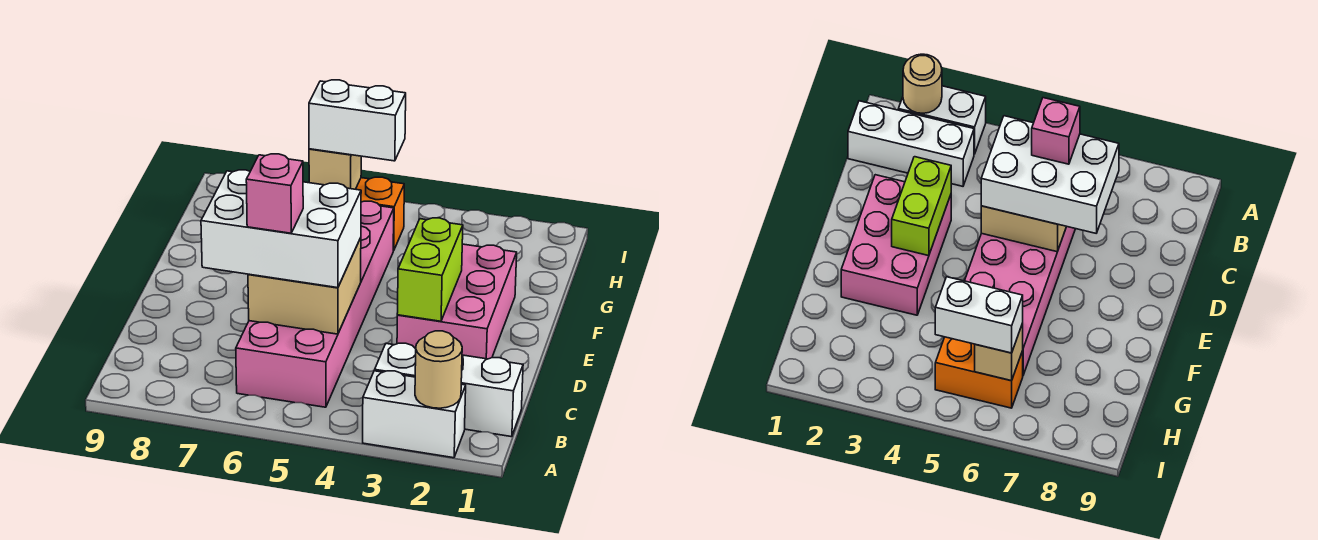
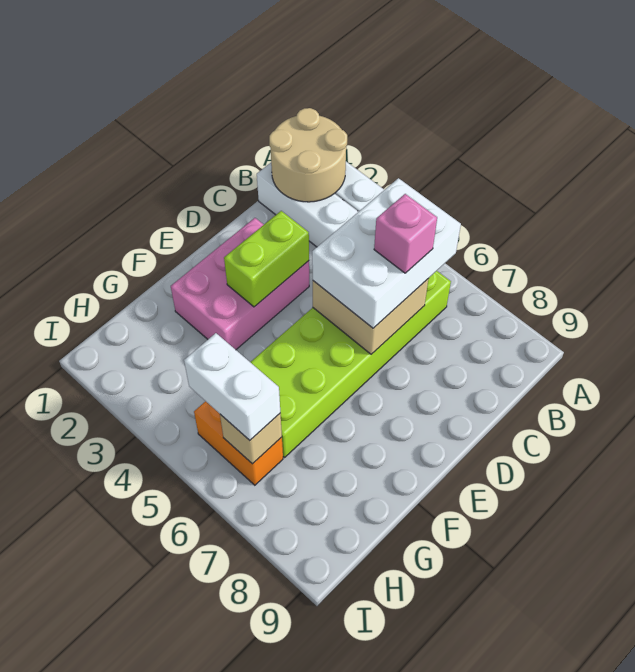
tan round brick A2 level 2 -> tan round brick A1:B2 level 2
pink brick B5:G6 level 1 -> lime brick B5:G6 level 1
white brick C5:D7 level 3 -> white brick B5:D6 level 3

